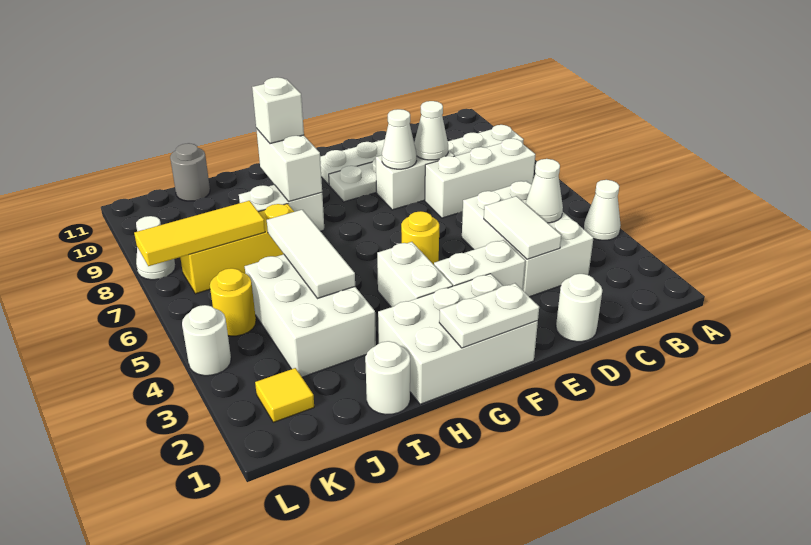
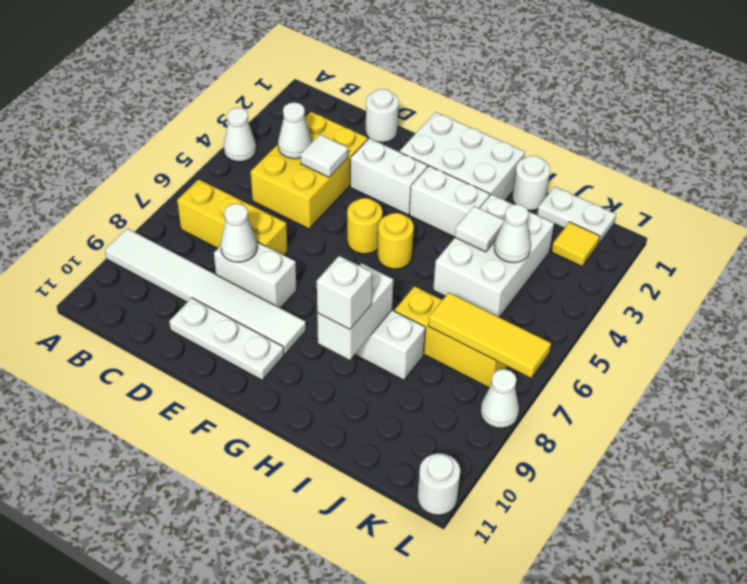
white plate A9:F9 level 1 -> white tile A9:F9 level 1
white brick B7:D7 level 1 -> yellow brick B7:D7 level 1
white brick C3:D5 level 1 -> yellow brick C3:D5 level 1
white tile D3:D4 level 2 -> white tile D4 level 2
white cone E8 level 2 -> white cone J4 level 2
white plate F1:G1 level 2 -> white plate J1:K1 level 1
white brick G3:G4 level 1 -> white brick G3:H3 level 1
white tile I4:I6 level 2 -> white tile I4 level 2
grey round brick J11 level 1 -> none
yellow round brick K5 level 1 -> yellow round brick G5 level 1
white round brick L4 level 1 -> white round brick L11 level 1

